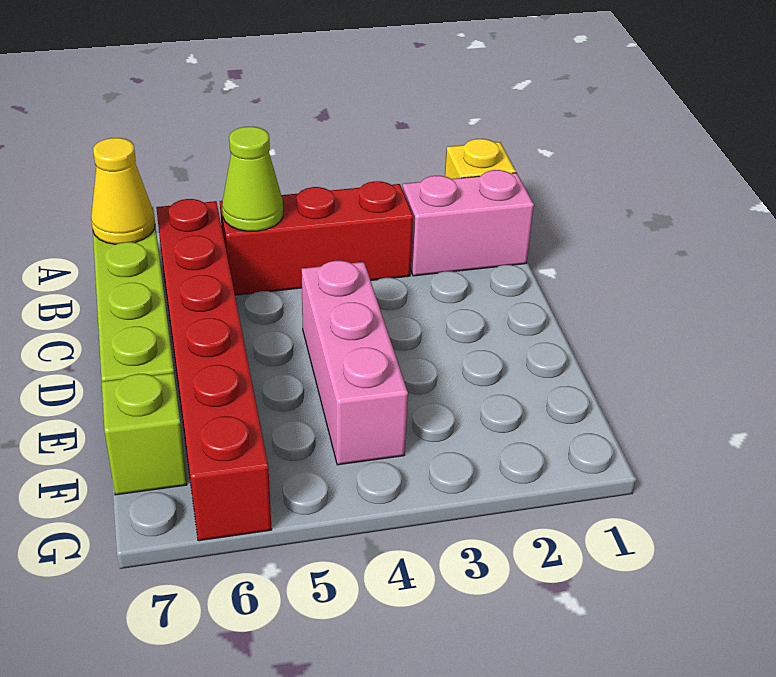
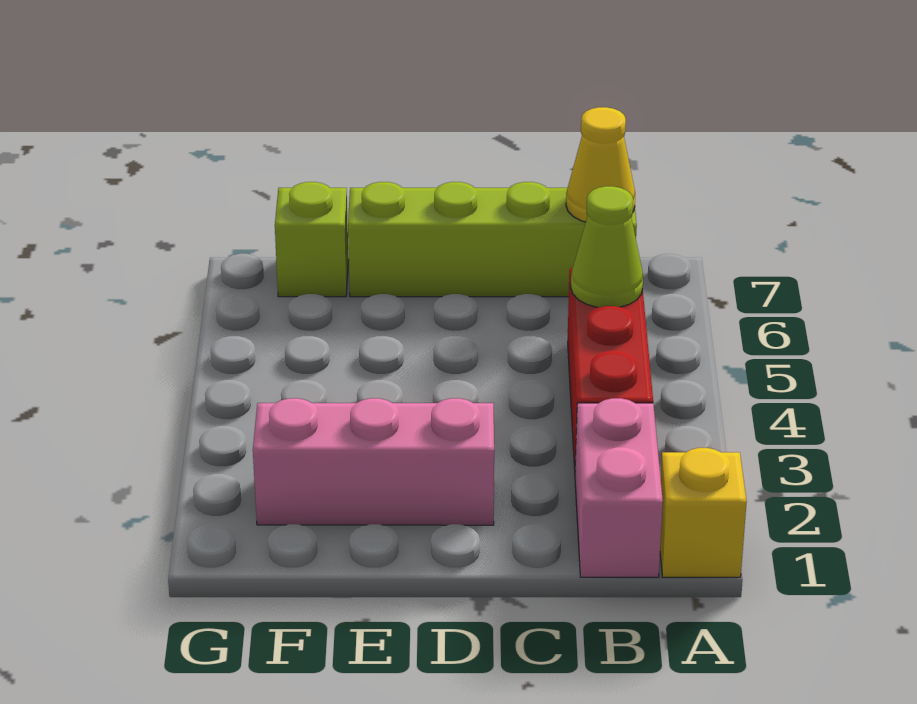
red brick B6:G6 level 1 -> none
pink brick D4:F4 level 1 -> pink brick D2:F2 level 1

